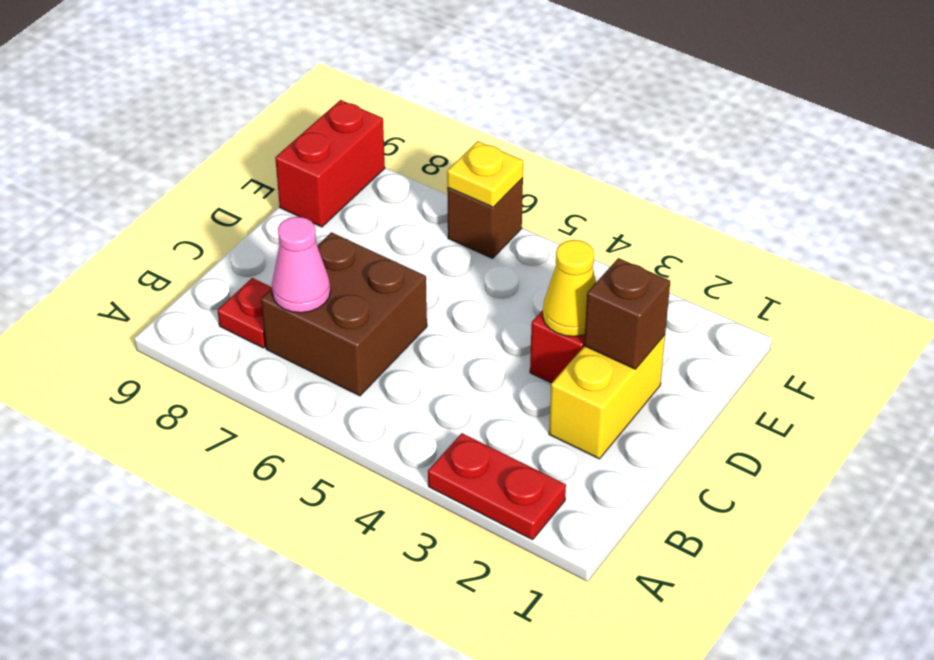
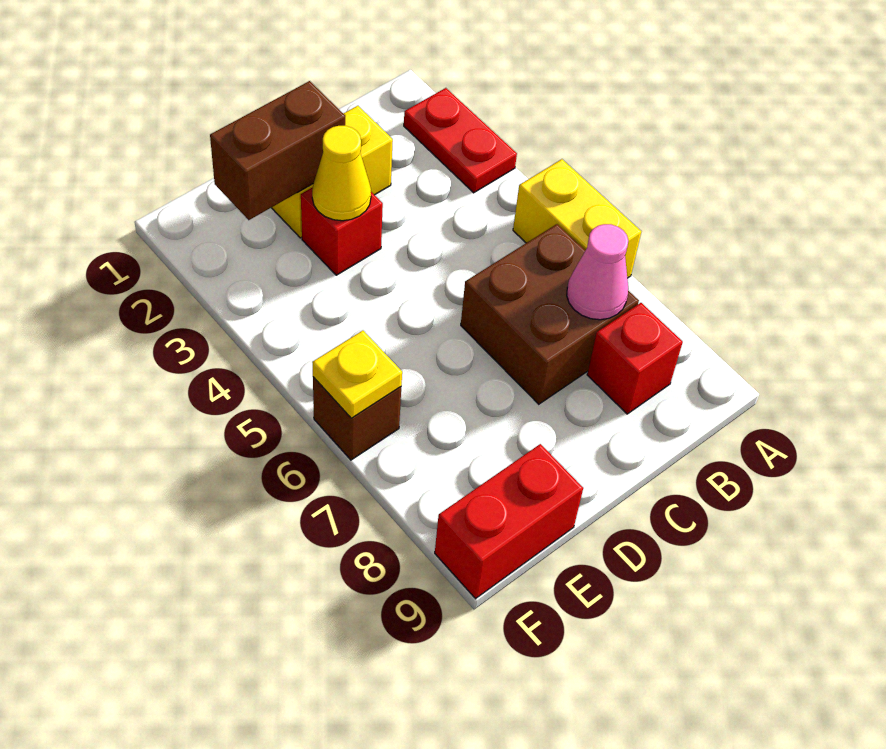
none -> yellow brick A5:A6 level 1
red plate B8 level 1 -> red brick B8 level 1
brown brick D2 level 2 -> brown brick D2:E2 level 2

